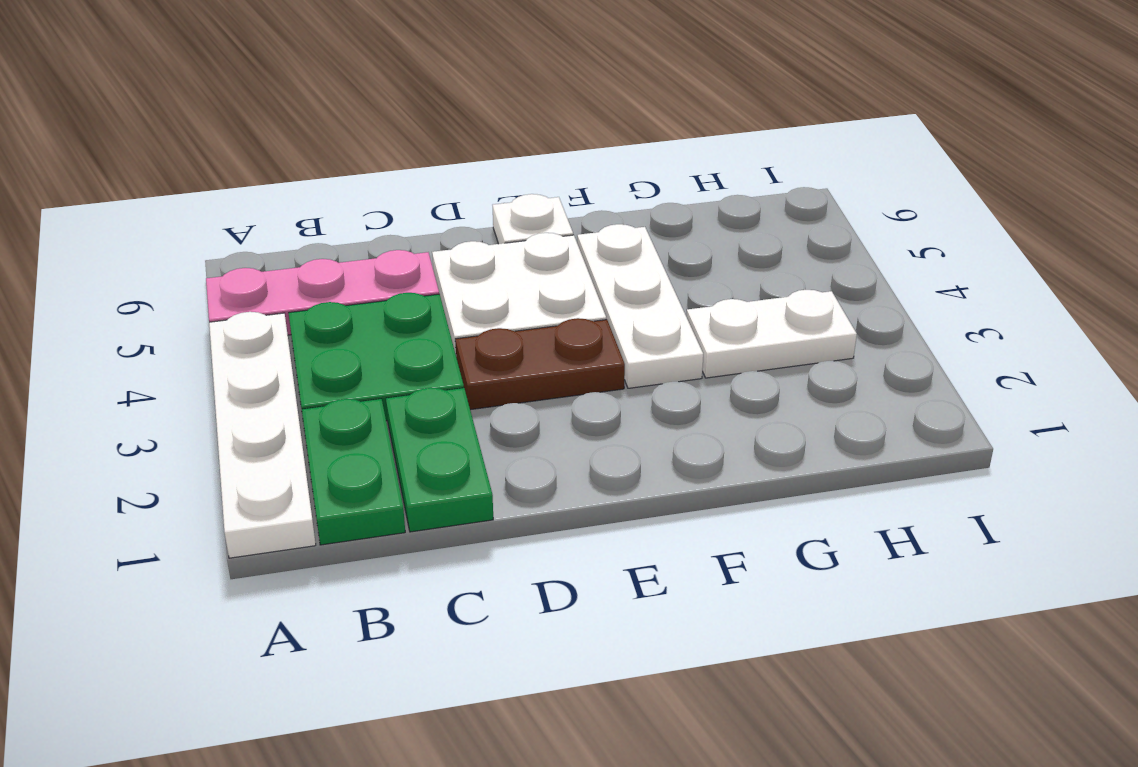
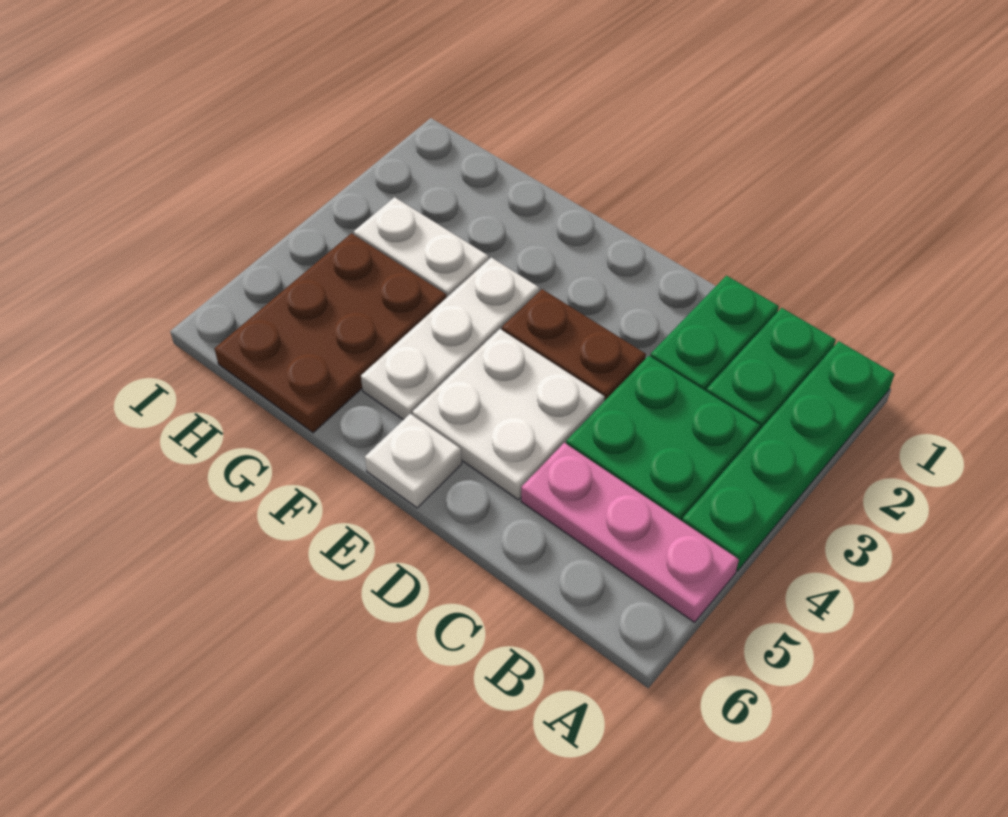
white plate A1:A4 level 1 -> green plate A1:A4 level 1
none -> brown plate G4:H6 level 1

